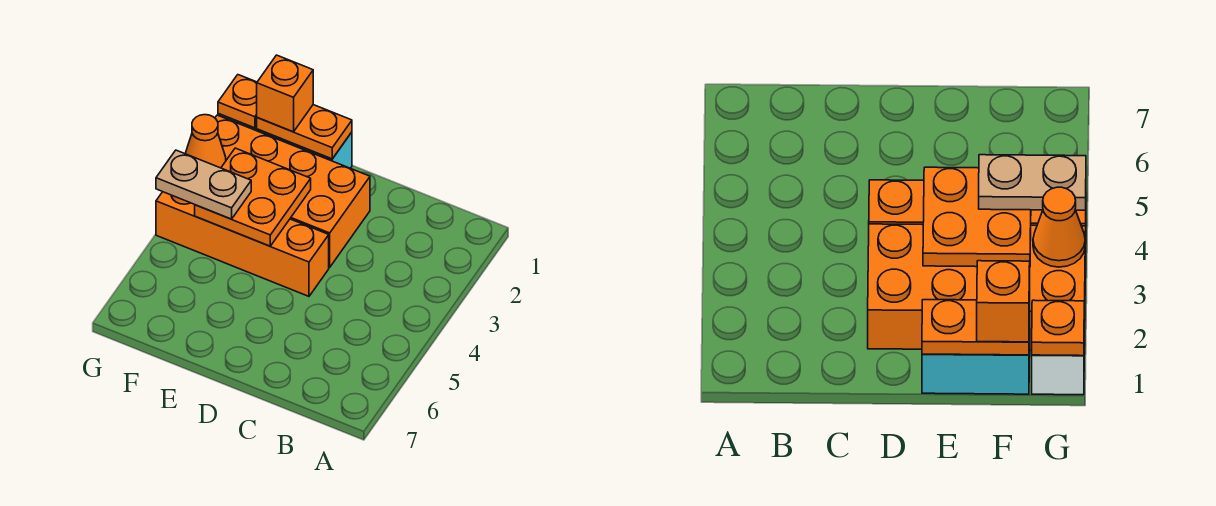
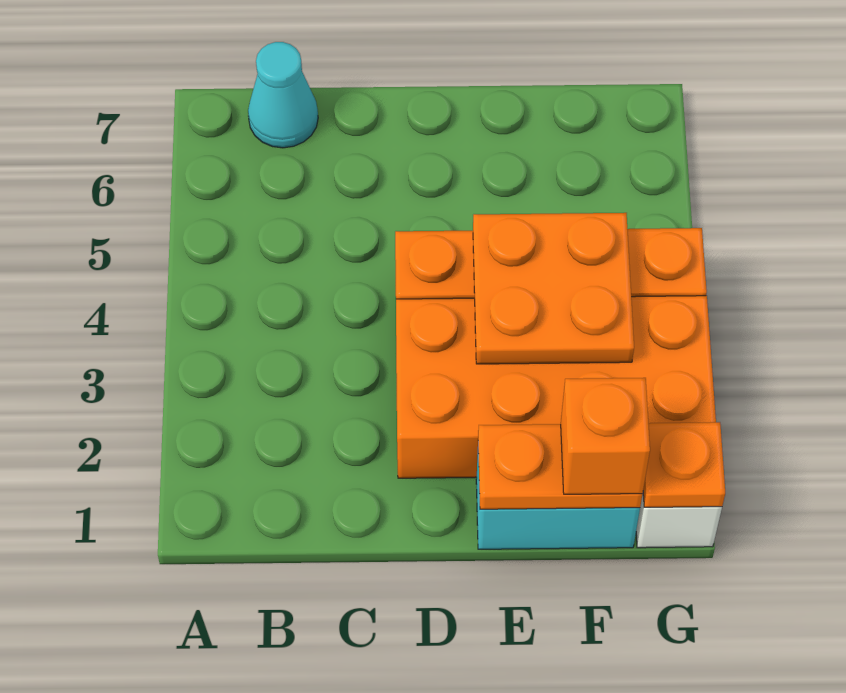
none -> cyan cone B7 level 1
tan plate F4:G4 level 3 -> none
orange cone G3 level 2 -> none

